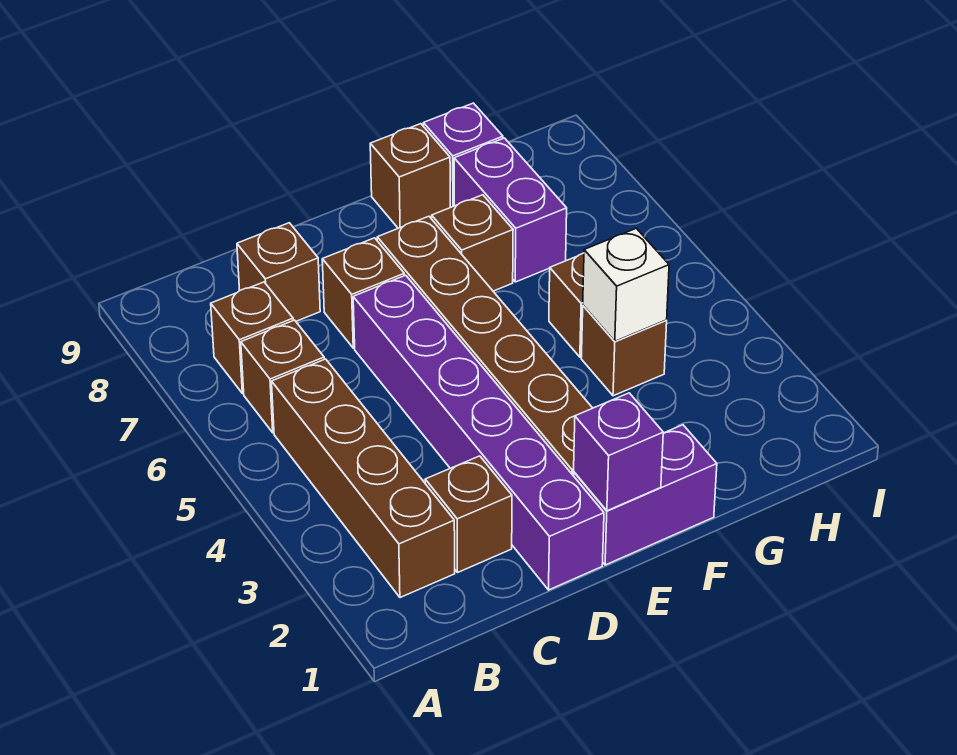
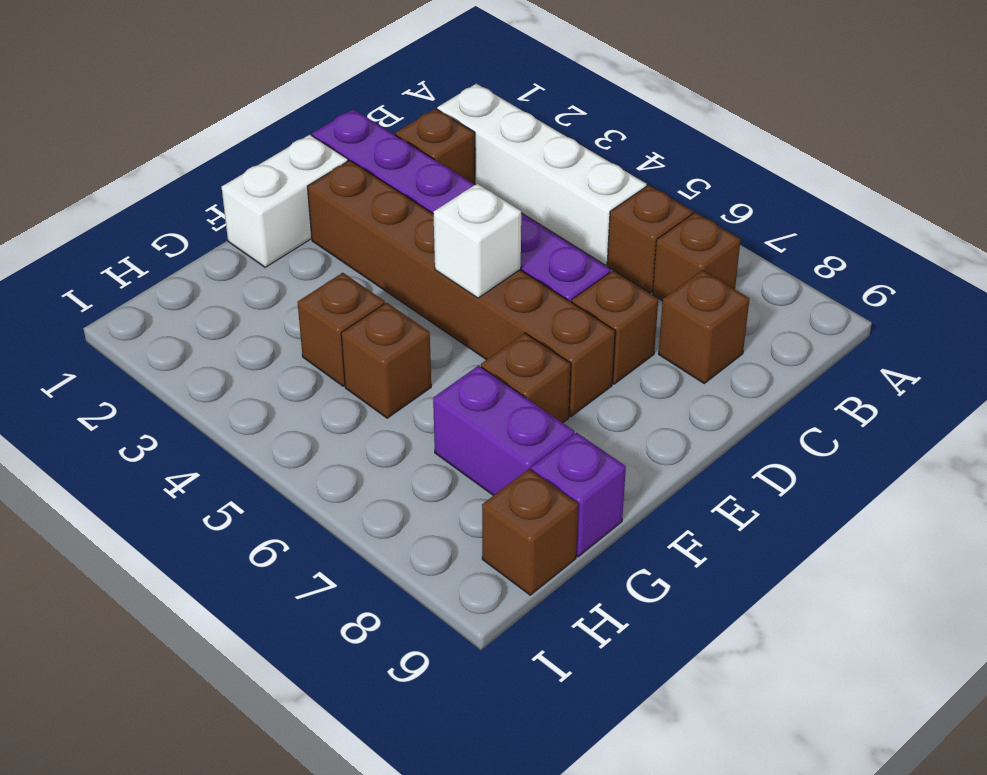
brown brick B2:B5 level 1 -> white brick B2:B5 level 1
purple brick E1:F1 level 1 -> white brick E1:F1 level 1
purple brick E1 level 2 -> none
brown brick F9 level 1 -> brown brick H9 level 1
white brick G4 level 2 -> white brick E5 level 2

